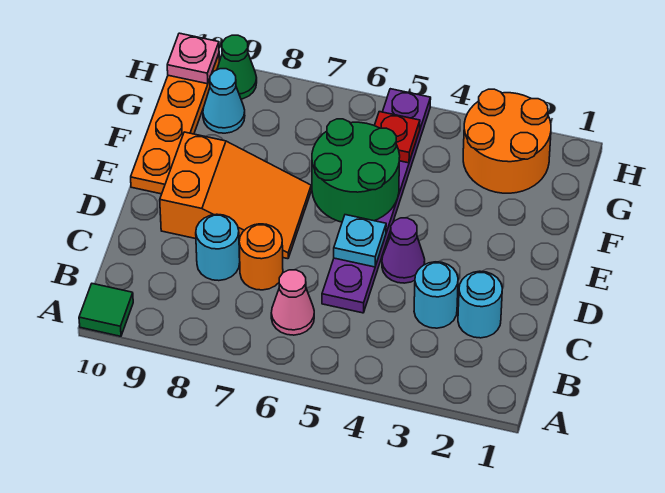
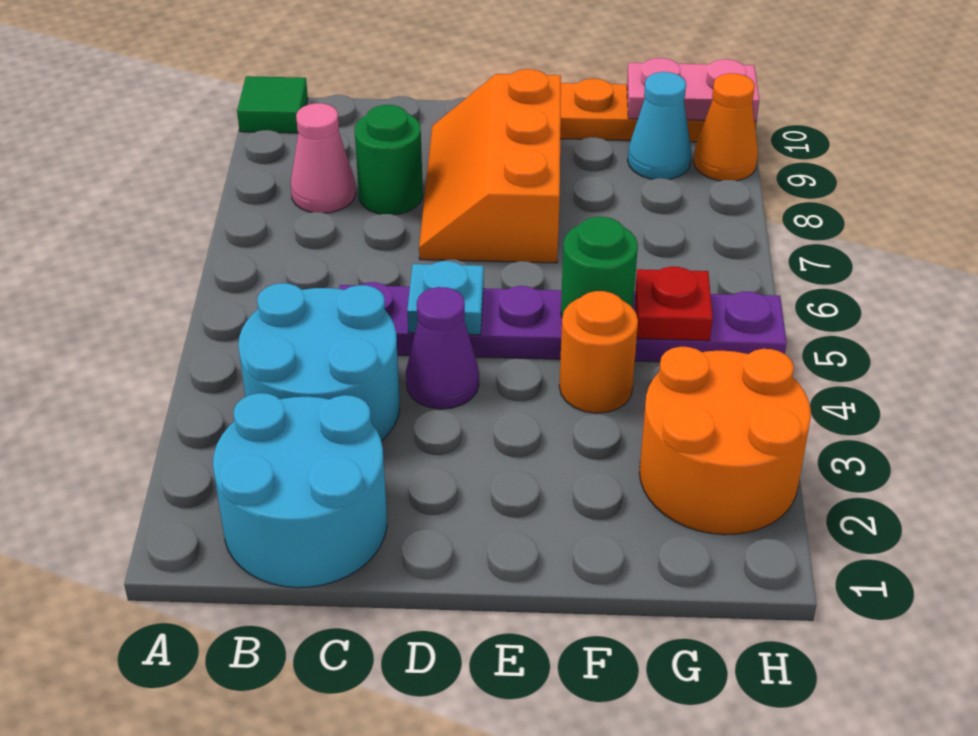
pink cone B6 level 1 -> pink cone B8 level 1
cyan round brick C2 level 1 -> cyan round brick B1:C2 level 1
cyan round brick C3 level 1 -> cyan round brick B3:C4 level 1
orange round brick C7 level 1 -> orange round brick F4 level 1
cyan round brick C8 level 1 -> green round brick C8 level 1
orange slope D7:E9 level 1 top 9 -> orange slope D7:E9 level 1 top E
green round brick E5:F6 level 2 -> green round brick F5 level 2
green cone H9 level 1 -> orange cone H9 level 1
pink plate H10 level 2 -> pink plate G10:H10 level 2

